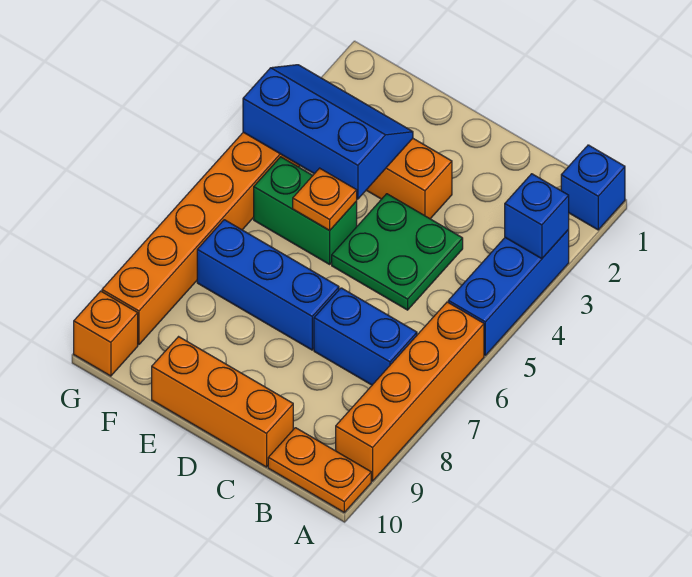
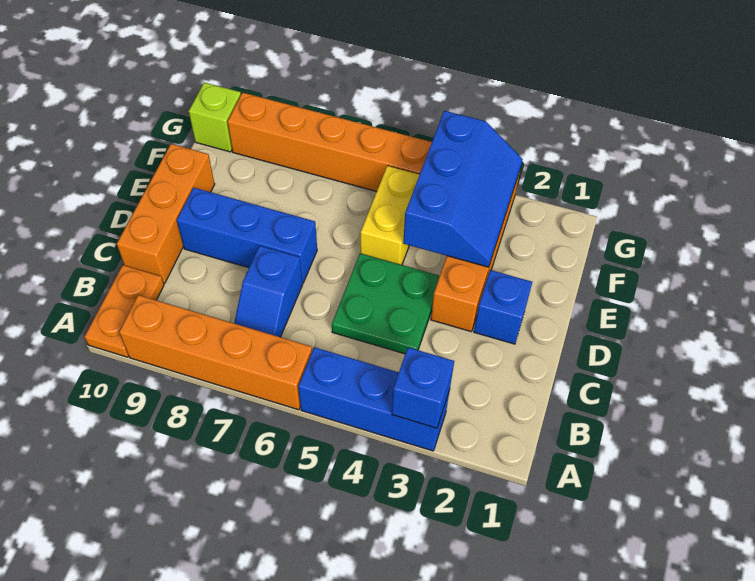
blue brick A1 level 1 -> blue brick D2 level 1
blue brick B7:C7 level 1 -> blue slope B7:C7 level 1 top C
blue brick D7:F7 level 1 -> blue brick D7:D9 level 1
green brick E5:F5 level 1 -> yellow brick E5:F5 level 1
orange plate E5 level 2 -> none
orange brick G10 level 1 -> lime brick G10 level 1

